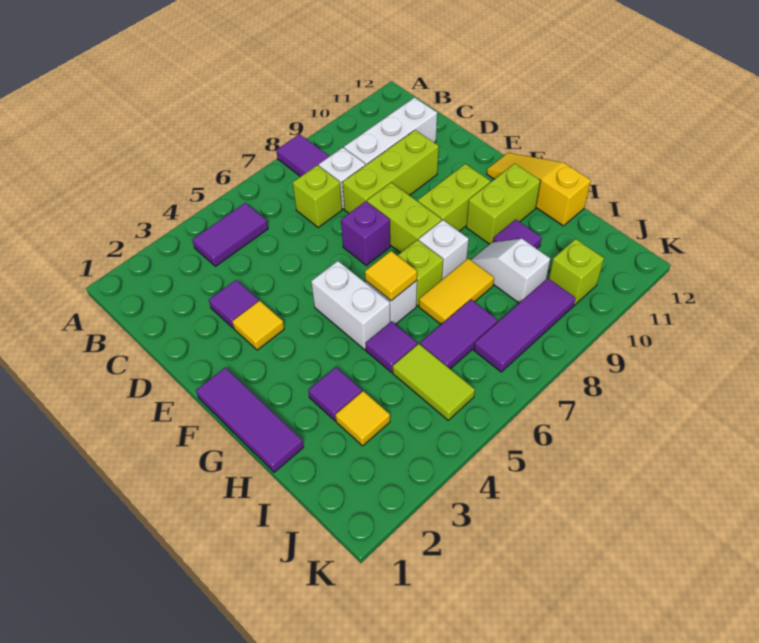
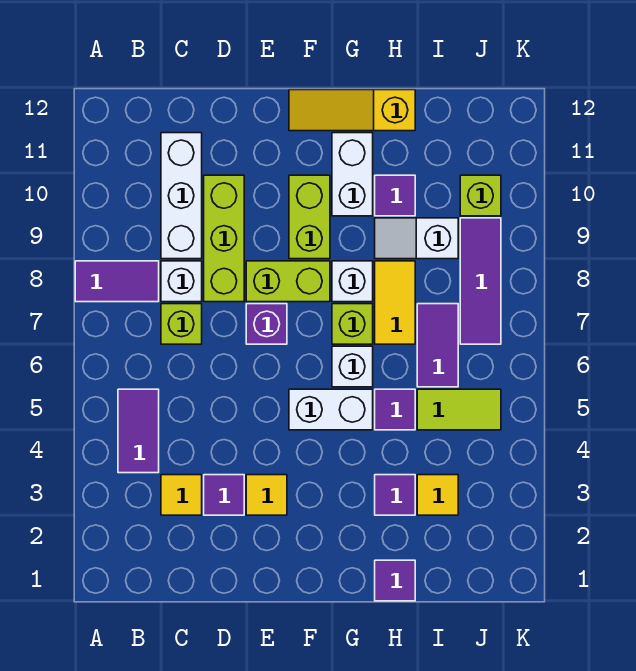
purple tile F1:H1 level 1 -> purple tile H1 level 1
yellow tile G6 level 2 -> yellow tile C3 level 1
lime brick G10:G11 level 1 -> white brick G10:G11 level 1

